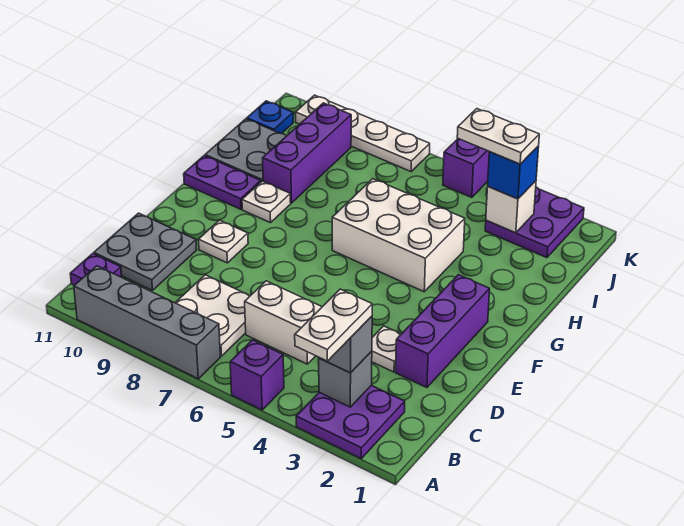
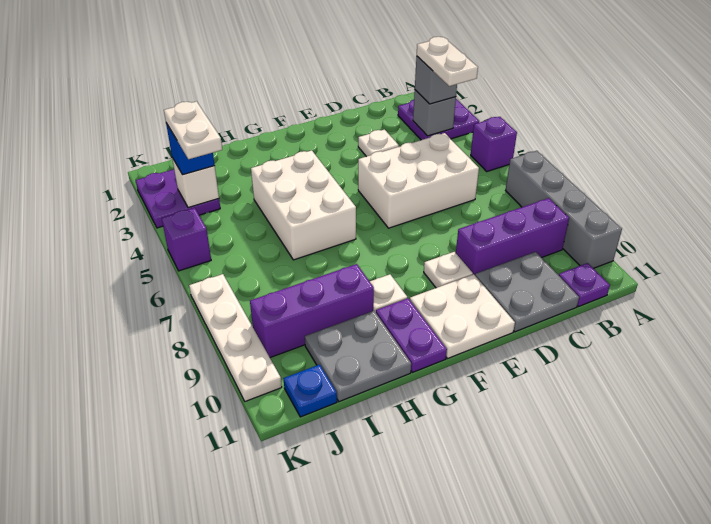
white plate A3:B3 level 4 -> white plate B3:B4 level 4
white plate B7:C8 level 1 -> white plate E10:F11 level 1
white brick C5:C6 level 1 -> white brick C5:E6 level 1
purple brick D2:F2 level 1 -> purple brick B9:D9 level 1

